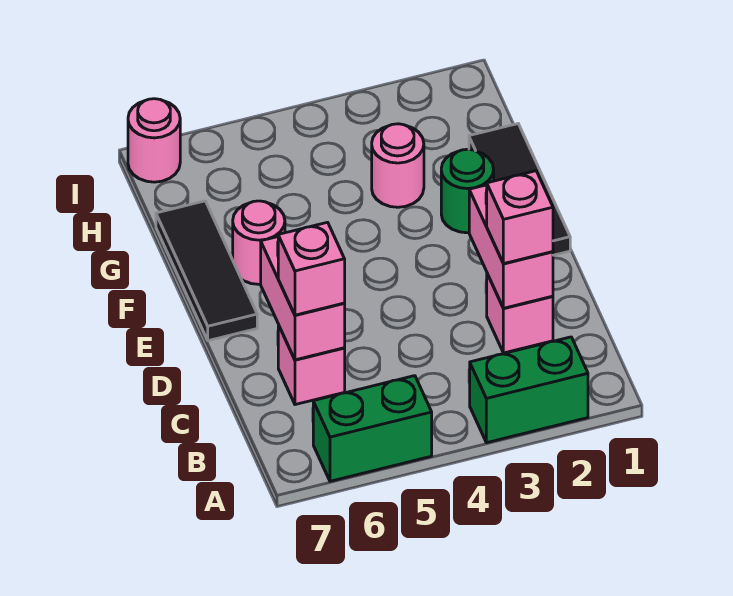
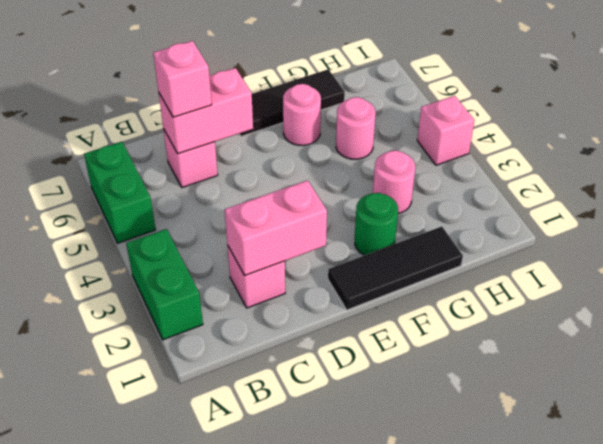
pink brick C2 level 3 -> pink brick I4 level 1
pink round brick I7 level 1 -> pink round brick G5 level 1

